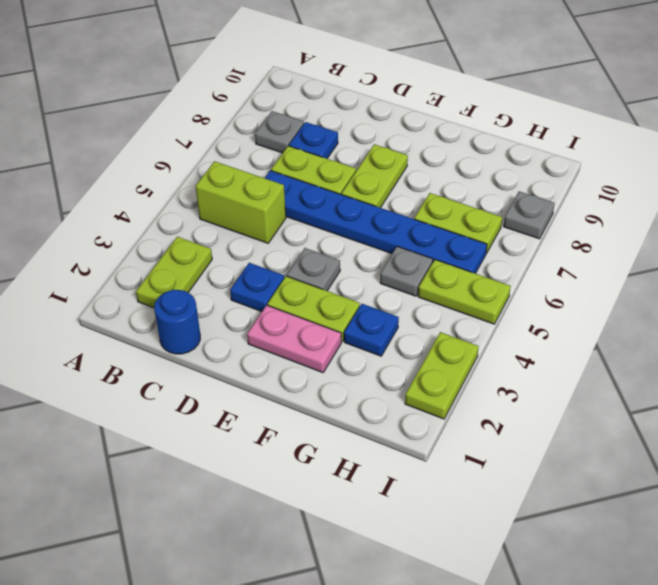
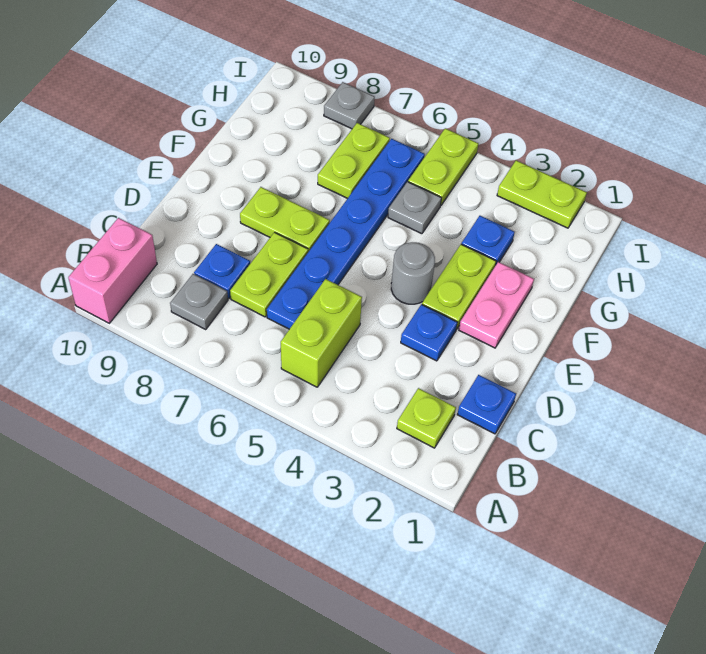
none -> pink brick A10:B10 level 1
lime plate B2:B3 level 1 -> lime plate B2 level 1
blue round brick C1 level 1 -> blue plate C1 level 1
grey plate E4 level 1 -> grey round brick E4 level 1

